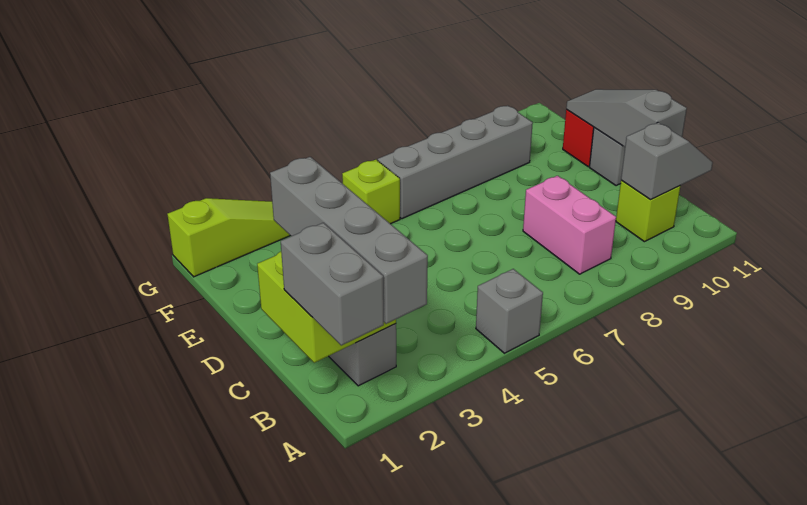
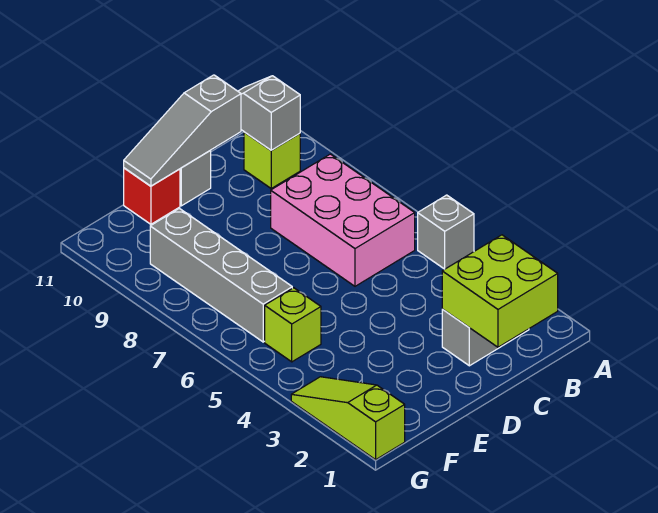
grey brick A1:B1 level 3 -> none
grey brick A2:D2 level 3 -> none
pink brick B8:C8 level 1 -> pink brick B6:C8 level 1

